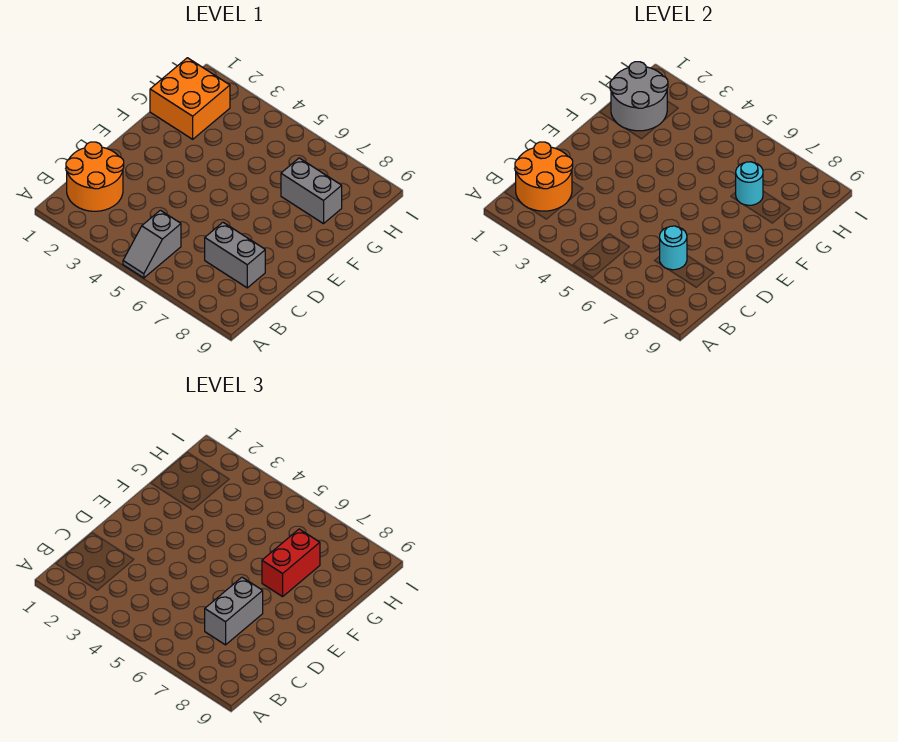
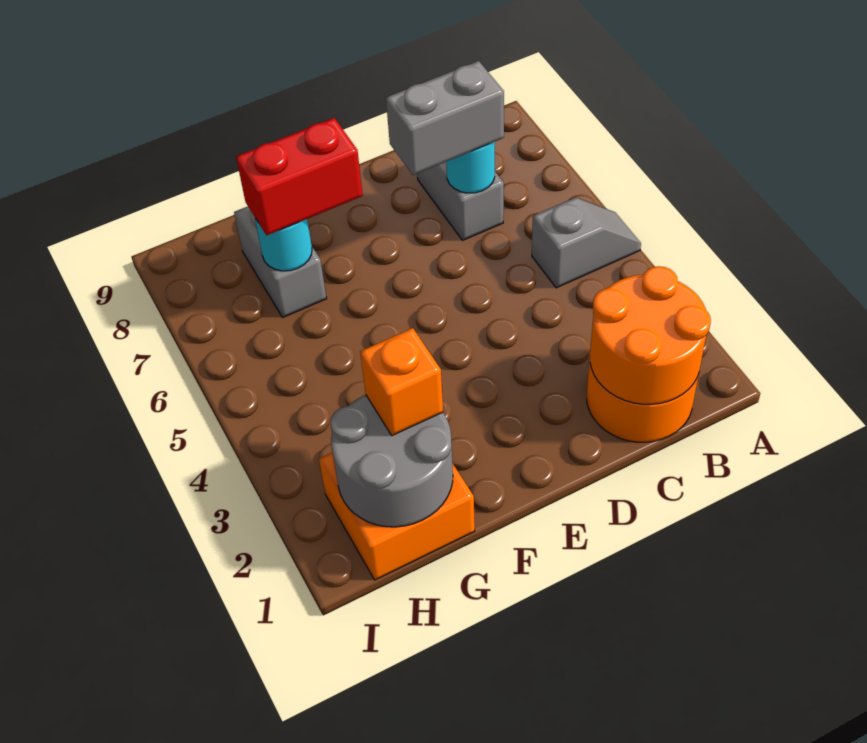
none -> orange brick G2 level 3

